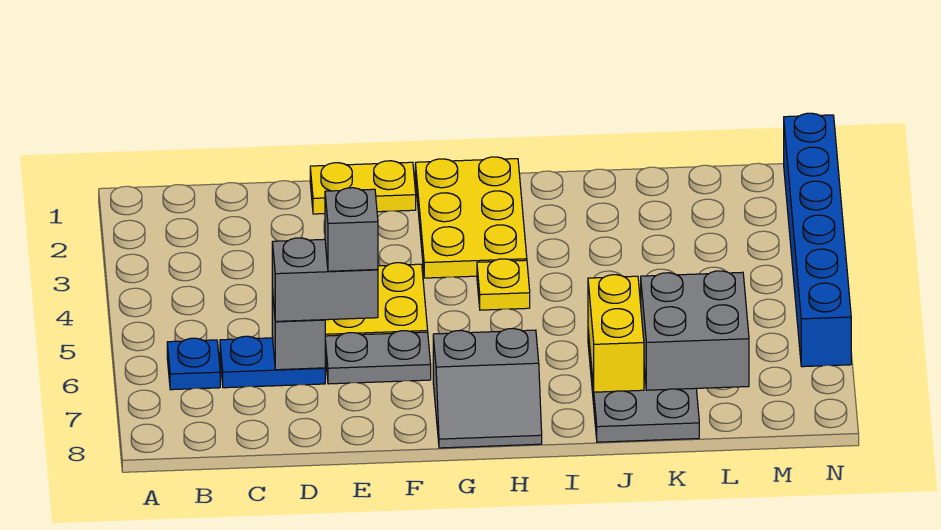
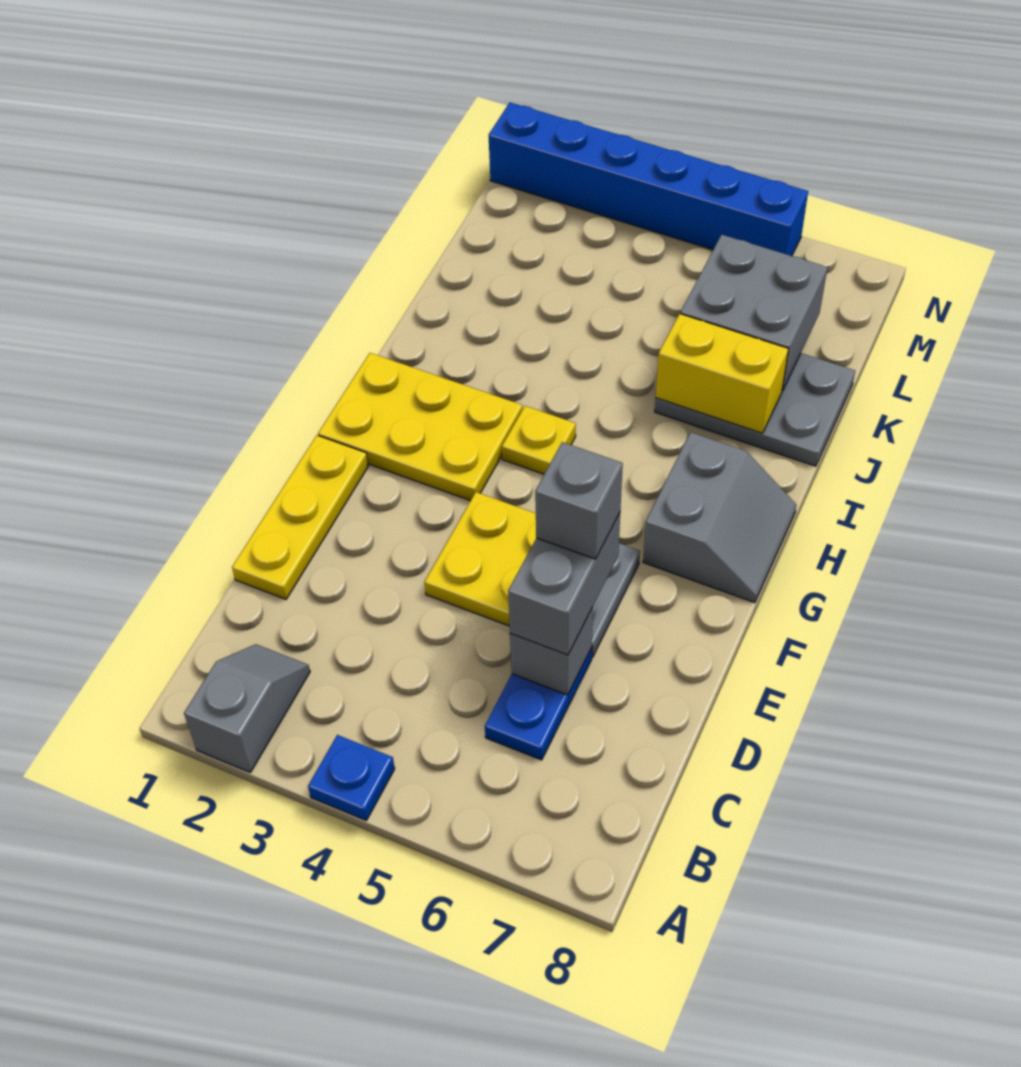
none -> grey slope A2:B2 level 1 top A
blue plate B6 level 1 -> blue plate A4 level 1
yellow plate E1:F1 level 1 -> yellow plate D1:F1 level 1

